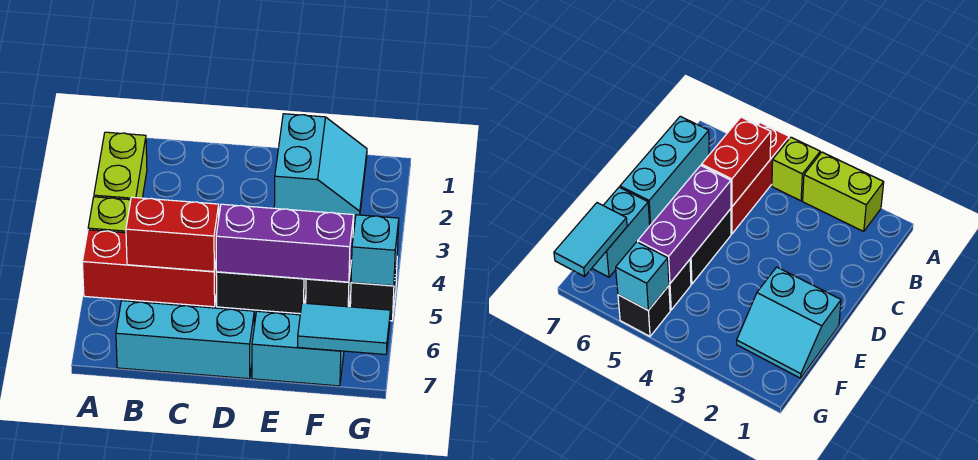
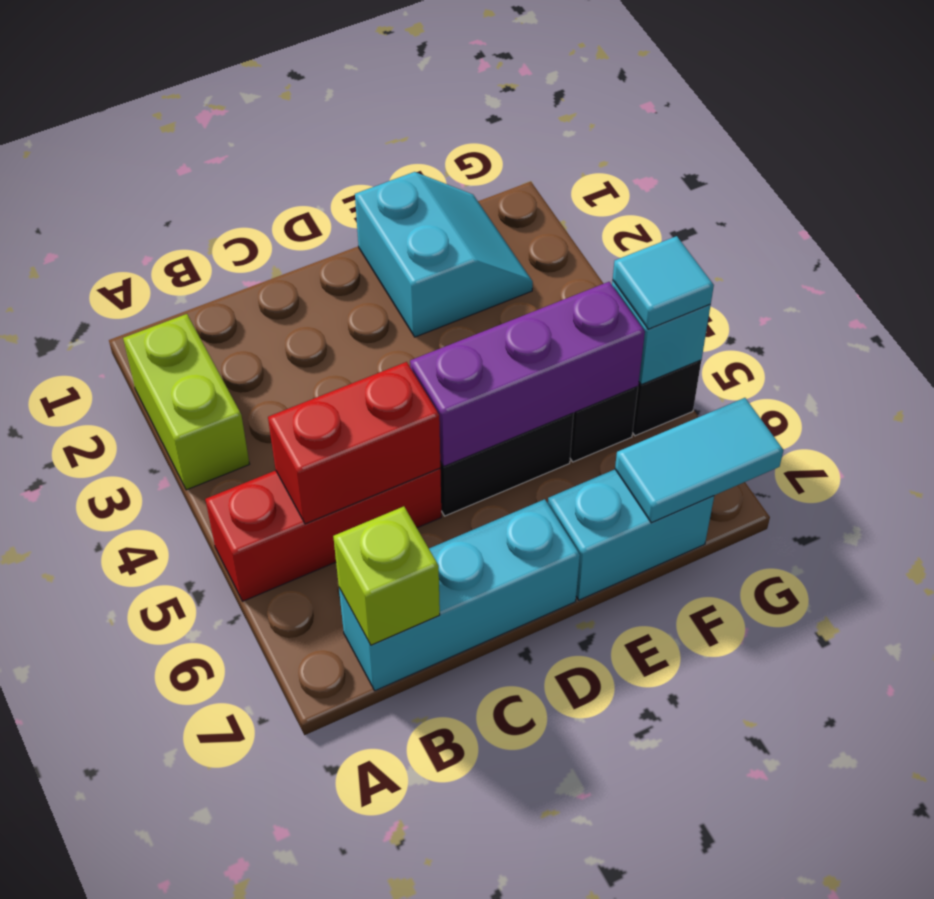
lime brick A4 level 1 -> lime brick B7 level 2
none -> cyan tile G5 level 3

